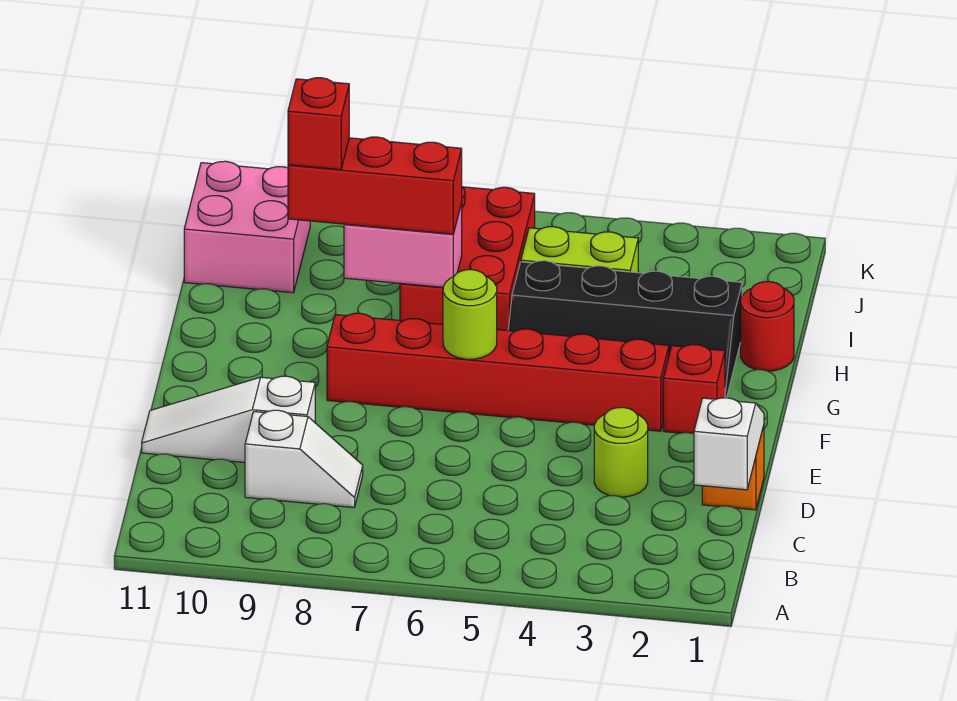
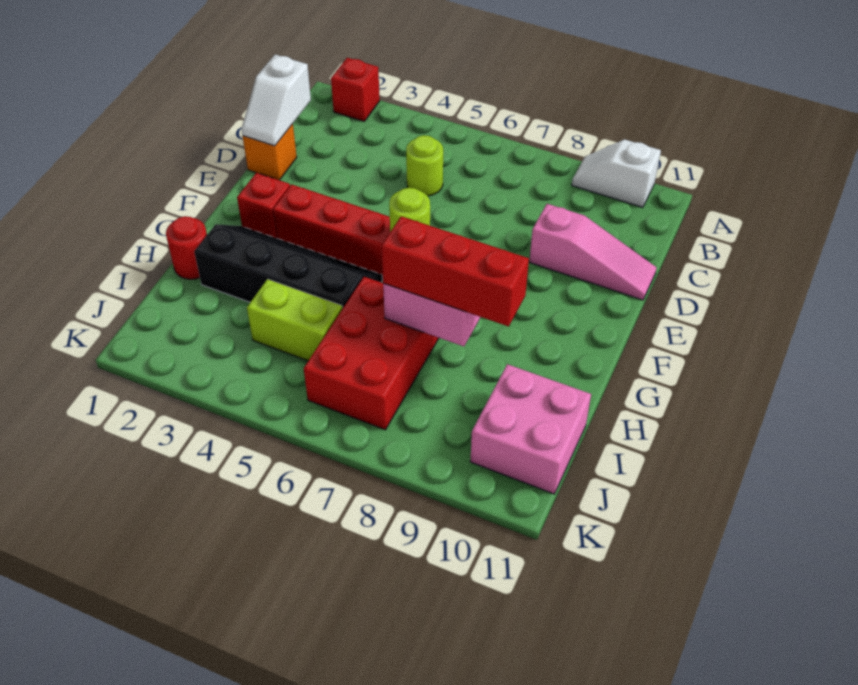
white slope C8:C9 level 1 top 9 -> white slope A9:A10 level 1 top 10
lime round brick D3 level 1 -> lime round brick C5 level 1
white slope D9:D11 level 1 top 9 -> pink slope D9:D11 level 1 top 9
red brick H9 level 4 -> red brick A2 level 1

